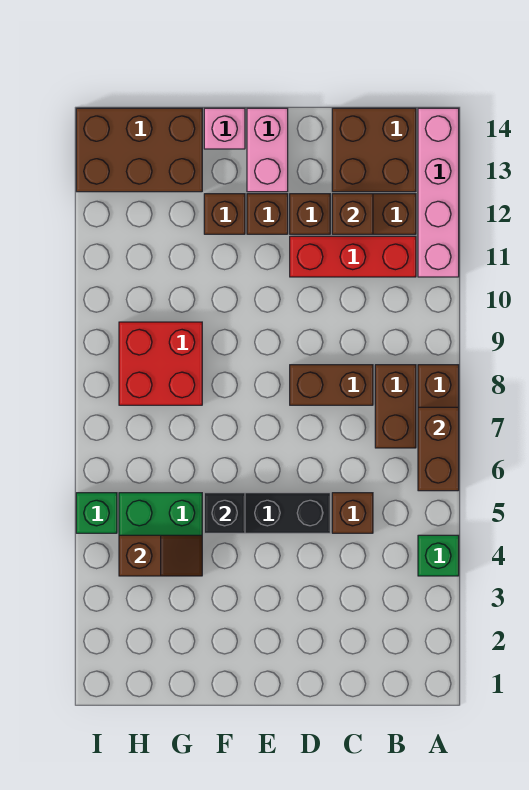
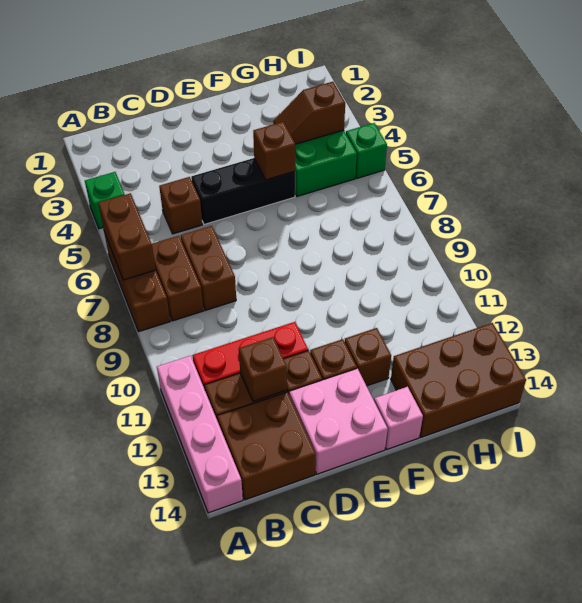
brown brick C8:D8 level 1 -> brown brick C7:C8 level 1
pink brick E13:E14 level 1 -> pink brick D13:E14 level 1
black brick F5 level 2 -> brown brick F5 level 2
red brick G8:H9 level 1 -> none

